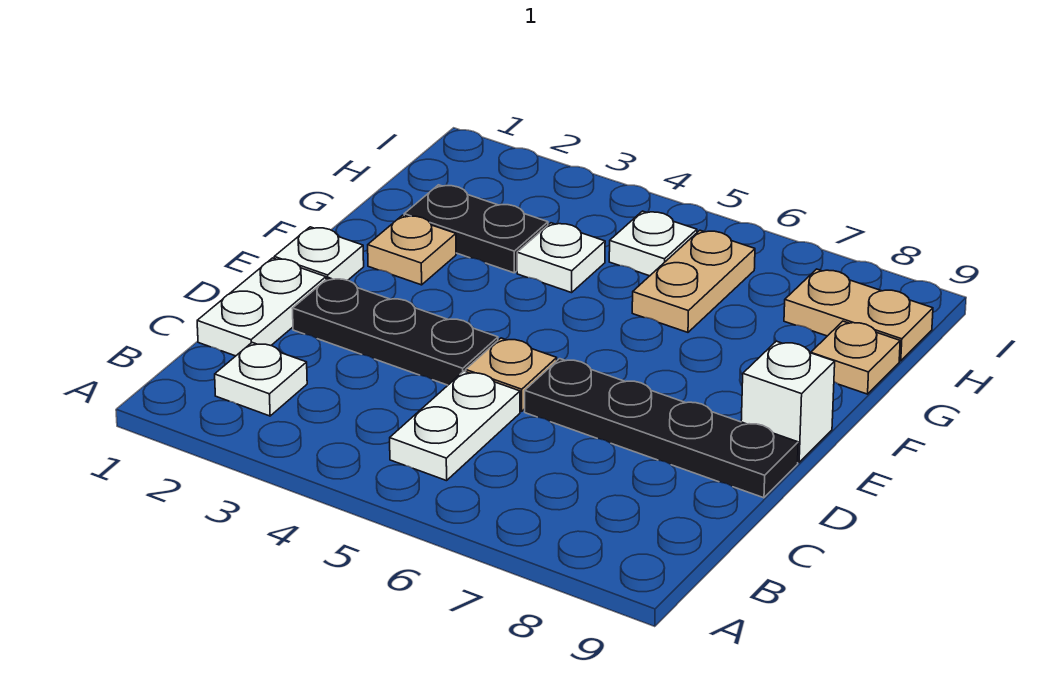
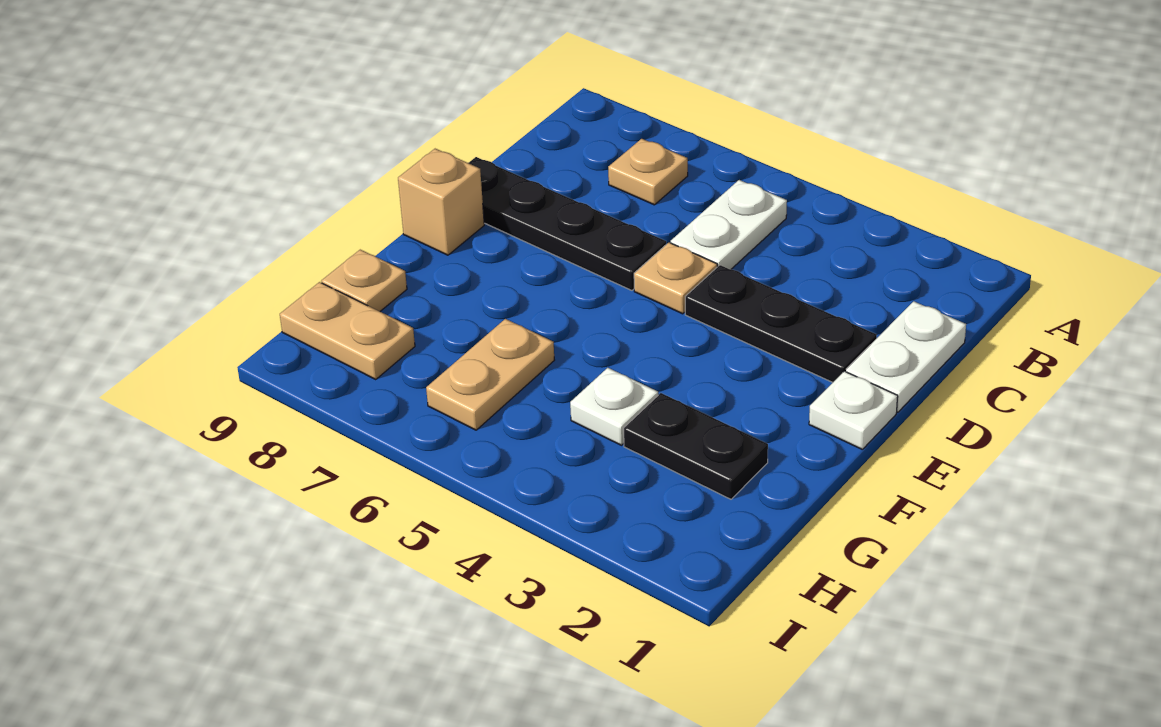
white plate B2 level 1 -> none
white brick E9 level 1 -> tan brick E9 level 1
tan plate F2 level 1 -> tan plate B7 level 1
white plate H5 level 1 -> none

